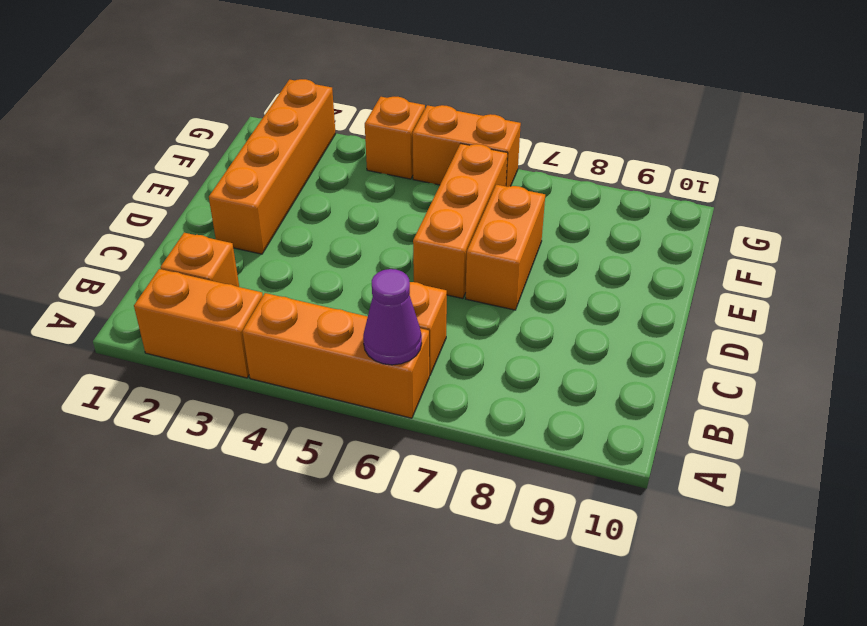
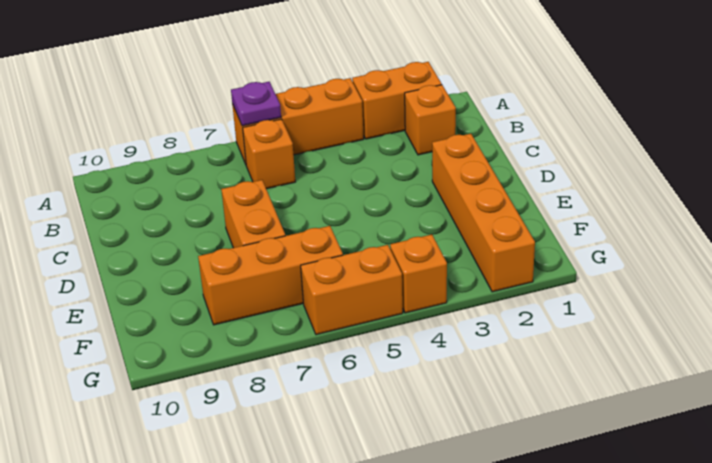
purple cone A6 level 2 -> purple plate A6 level 2
orange brick D6:F6 level 1 -> orange brick F6:F8 level 1

